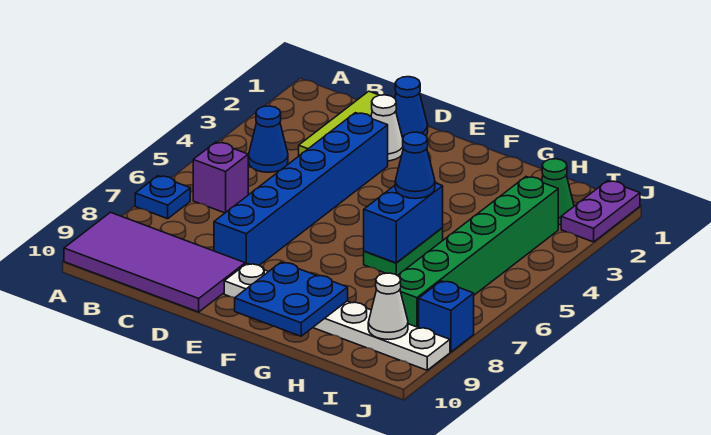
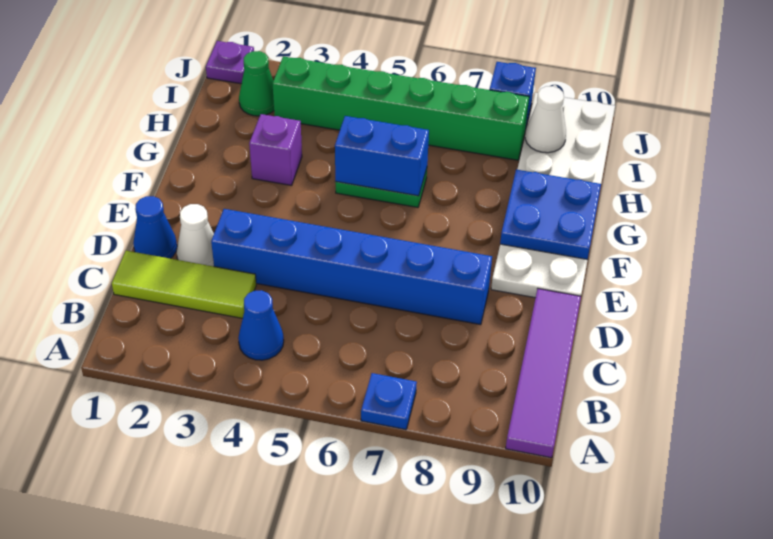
purple tile A9:D10 level 1 -> purple tile A10:D10 level 1
purple brick B6 level 1 -> purple brick G3 level 1
white plate E9:J9 level 1 -> white plate E9:J10 level 1
blue cone G5 level 3 -> none
purple plate J1:J2 level 1 -> purple plate J1 level 1

